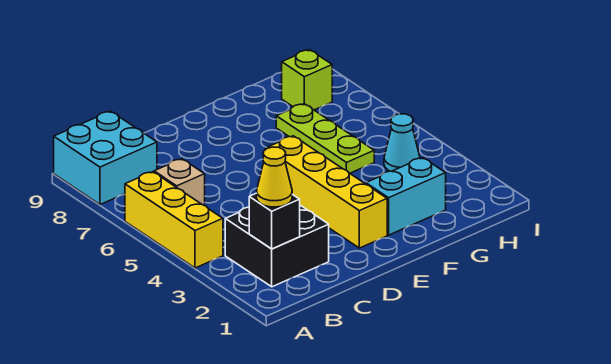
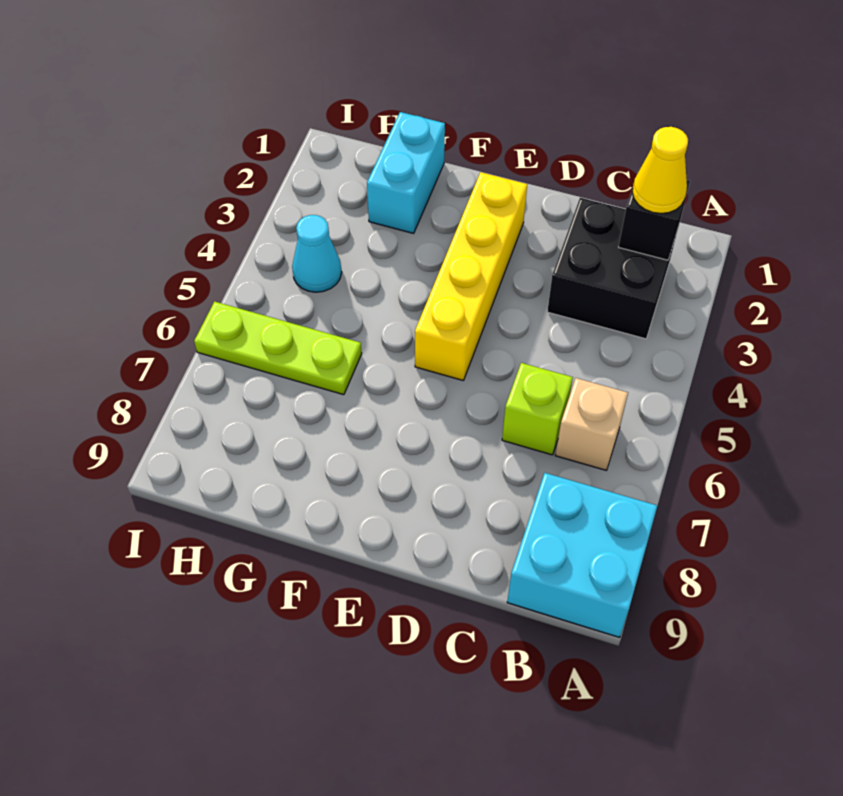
yellow brick A4:A6 level 1 -> none
cyan brick F2:G2 level 1 -> cyan brick G1:G2 level 1
lime plate G5:G7 level 1 -> lime plate G6:I6 level 1
lime brick H8 level 1 -> lime brick C6 level 1

